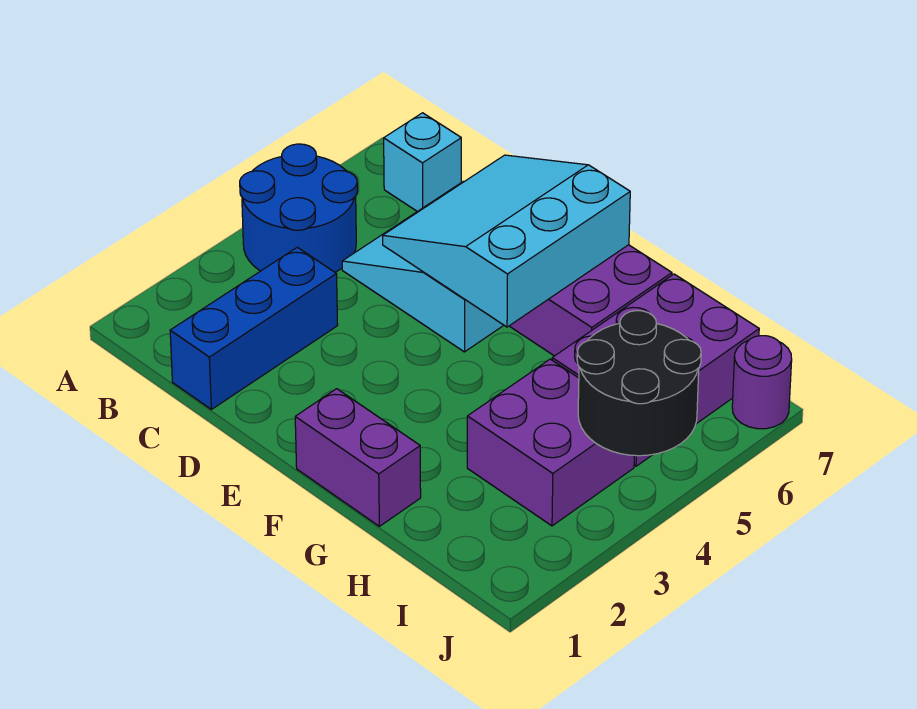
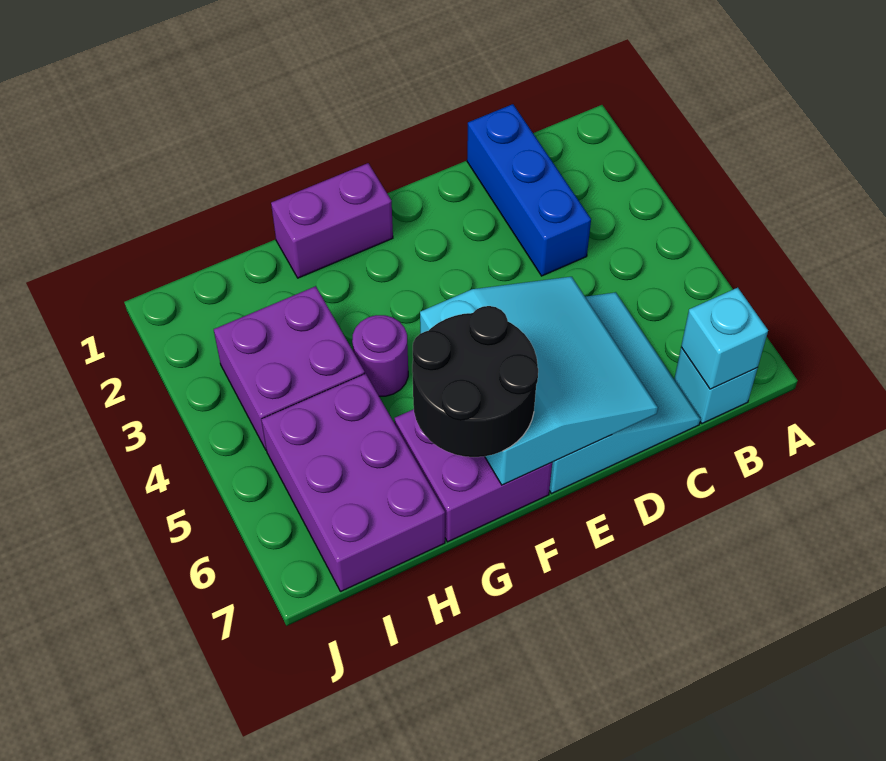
blue round brick A4:B5 level 1 -> none
none -> cyan brick B7 level 2
black round brick I4:J5 level 2 -> black round brick F6:G7 level 3
purple round brick J7 level 1 -> purple round brick G4 level 1

